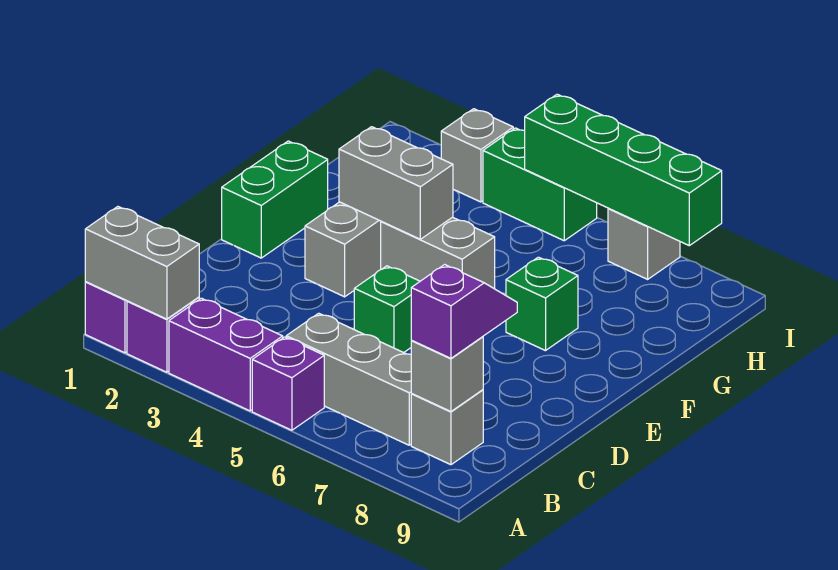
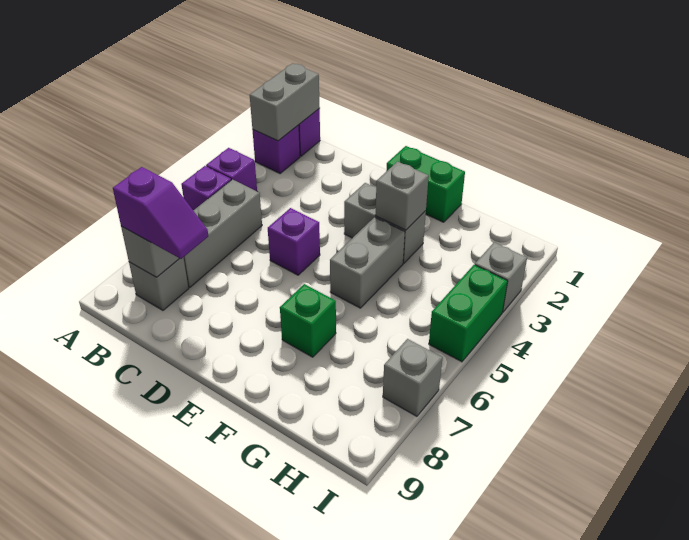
purple brick A3:A4 level 1 -> purple brick A4 level 1
green brick D5 level 1 -> purple brick D5 level 1
grey brick F3:F4 level 2 -> grey brick F3 level 2
green brick I5:I8 level 2 -> none

